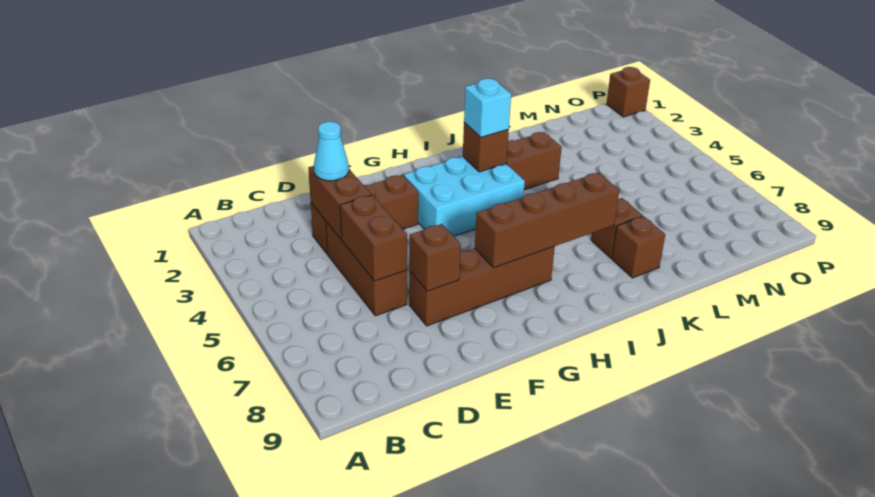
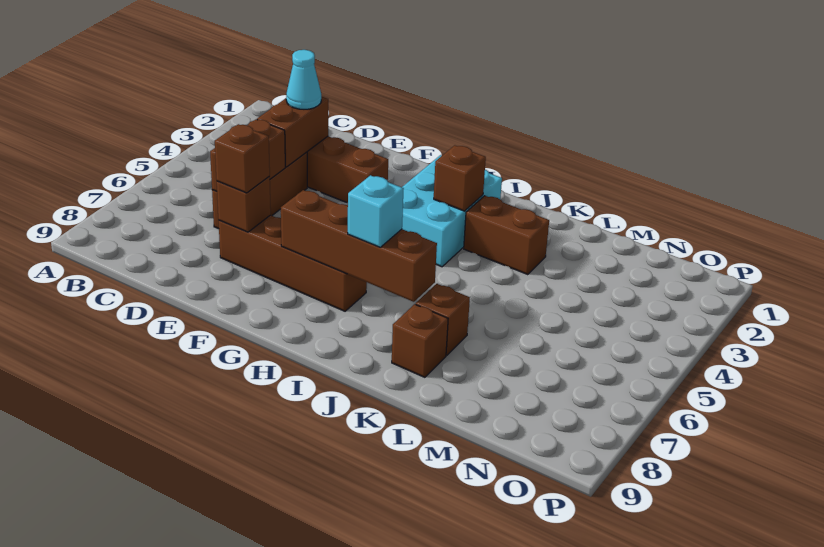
cyan brick G3:I4 level 1 -> cyan brick H2:I4 level 1
cyan brick I3 level 3 -> cyan brick I7 level 3
brown brick P1 level 1 -> brown brick E7 level 3

